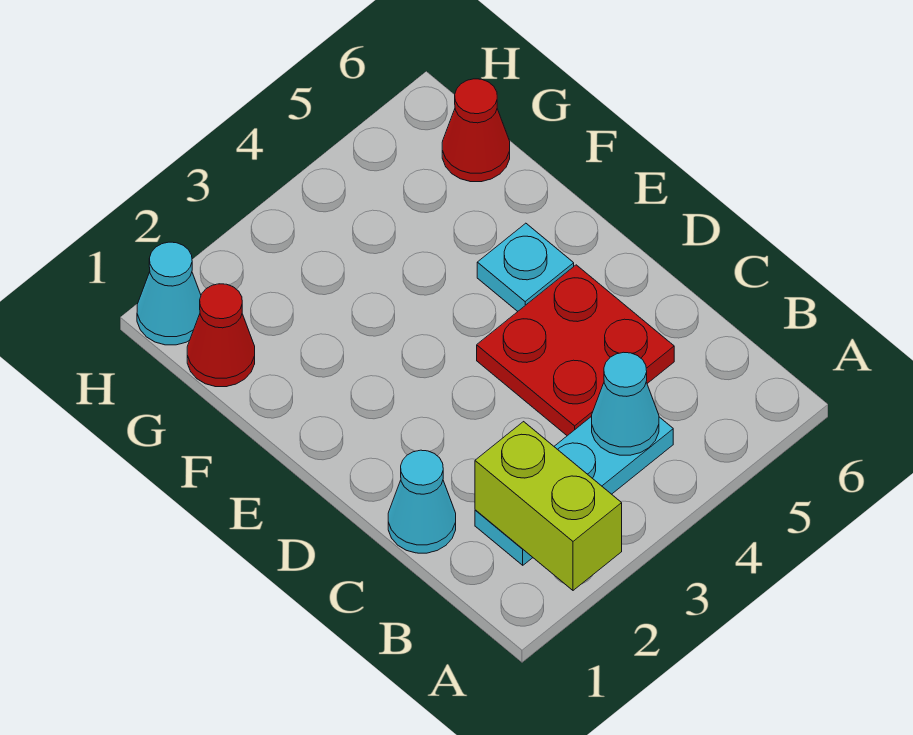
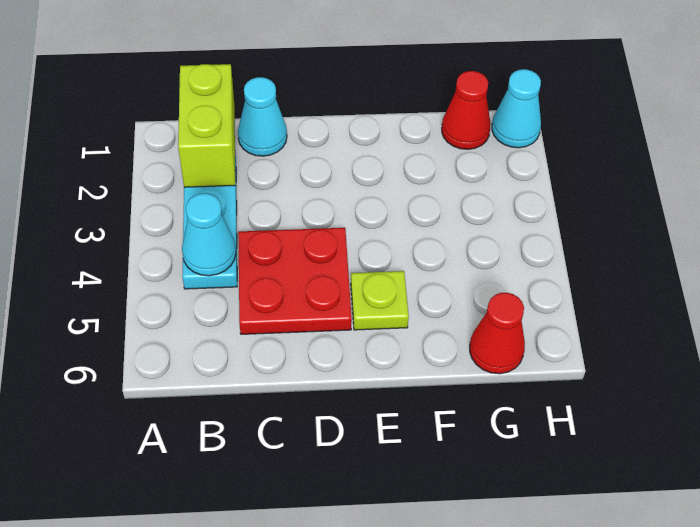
lime brick A2:B2 level 2 -> lime brick B1:B2 level 2
cyan plate E5 level 1 -> lime plate E5 level 1

